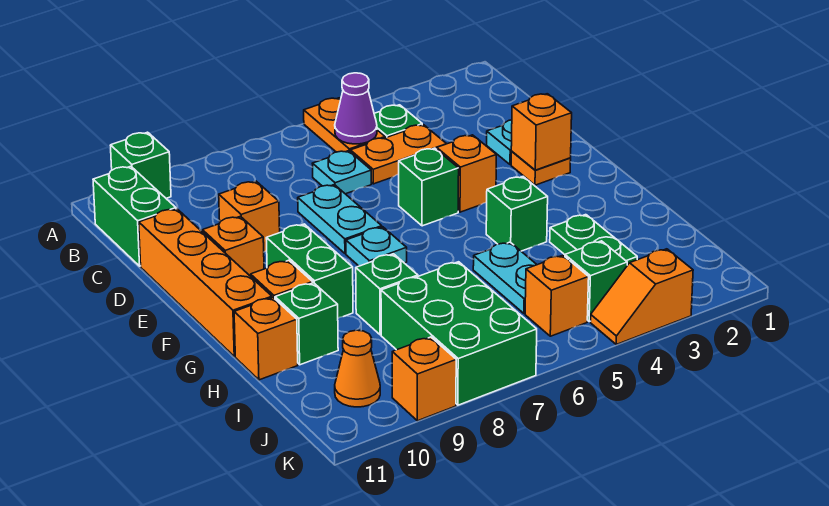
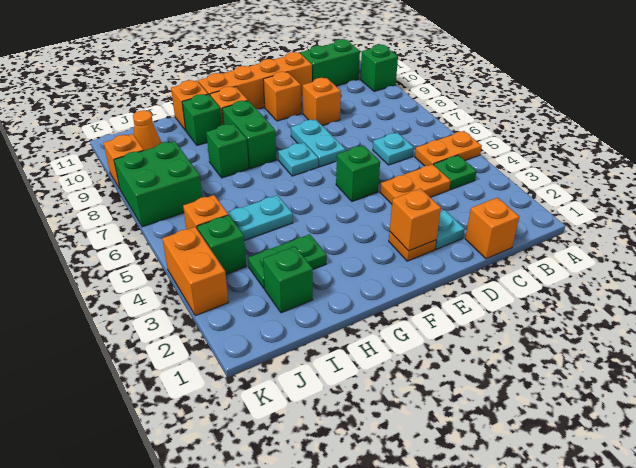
purple cone B5 level 2 -> none
orange plate C4:C5 level 1 -> orange plate C4:D4 level 1
cyan plate D7:E7 level 1 -> cyan plate E7:E8 level 1
orange brick E4 level 1 -> orange brick C1 level 1
green brick F9:G9 level 1 -> green brick G8:G9 level 1
green brick G4 level 1 -> green brick I2 level 1
green brick I7:K8 level 1 -> green brick J7:K8 level 1
orange slope K3:K4 level 1 top 3 -> orange brick K3:K4 level 1

